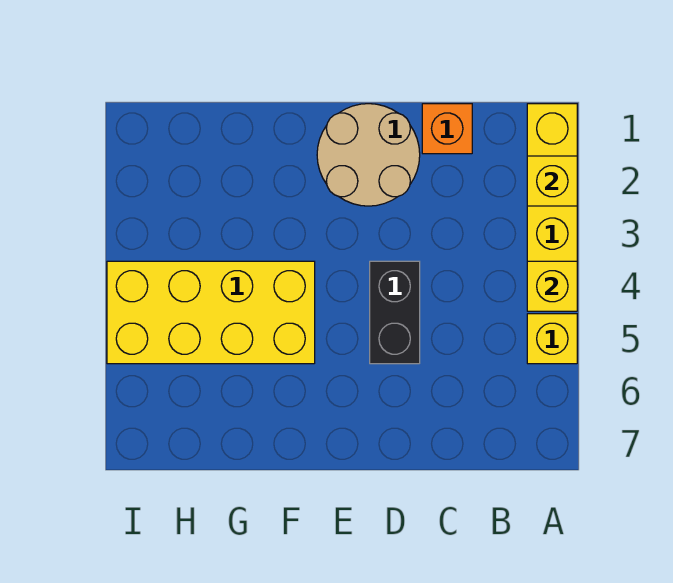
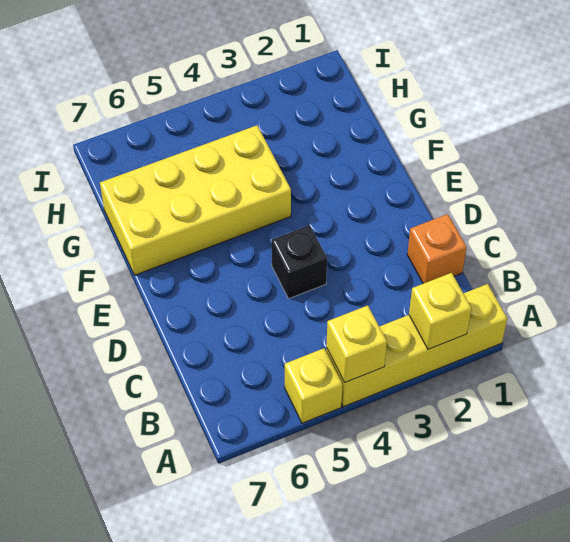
tan round brick D1:E2 level 1 -> none
black brick D4:D5 level 1 -> black brick D4 level 1
yellow brick F4:I5 level 1 -> yellow brick F4:G7 level 1

